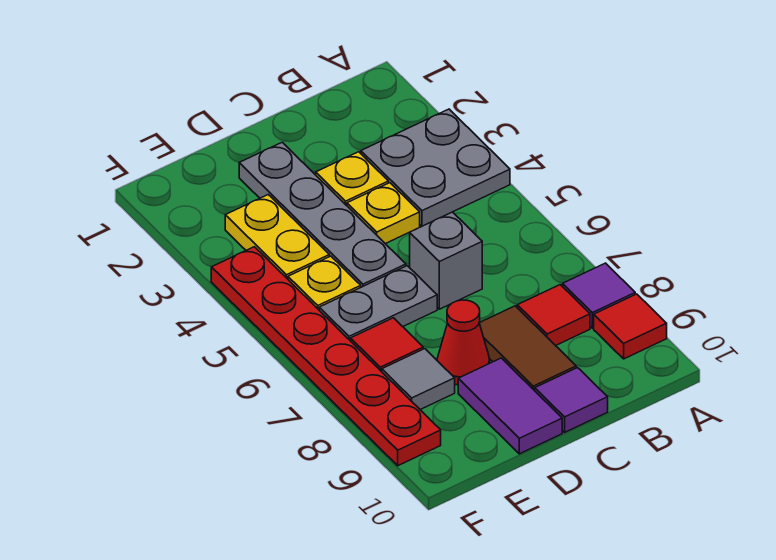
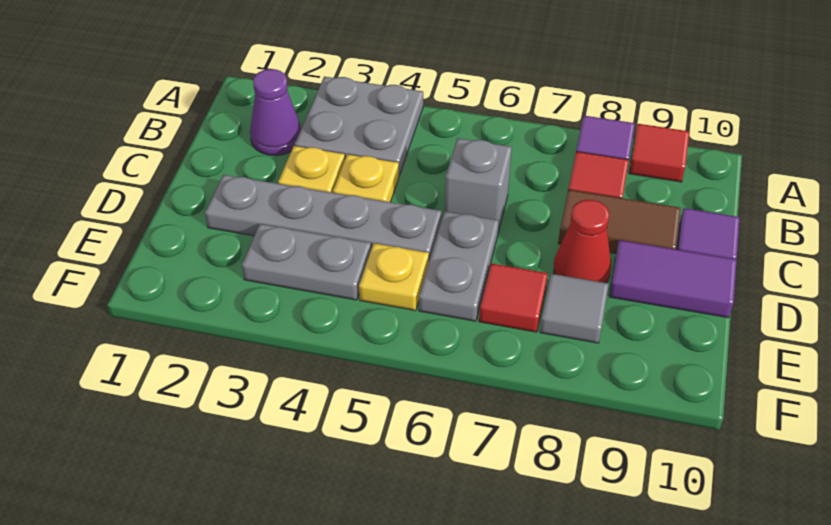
none -> purple cone B2 level 1
yellow plate E3:E4 level 1 -> grey plate E3:E4 level 1
red plate F4:F9 level 1 -> none

